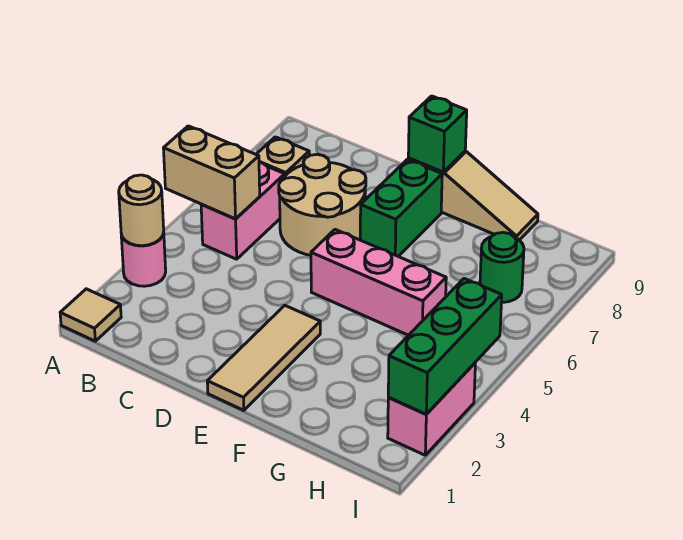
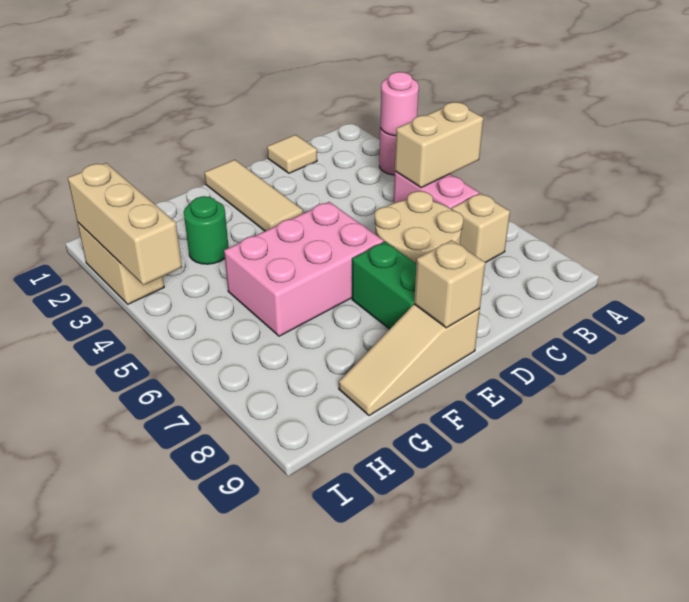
tan tile A1 level 1 -> tan tile C1 level 1
tan round brick A3 level 2 -> pink round brick A3 level 2
pink brick E5:G5 level 1 -> pink brick E5:G6 level 1
green brick E9 level 2 -> tan brick E9 level 2
green round brick H7 level 1 -> green round brick G3 level 1
pink brick I2:I3 level 1 -> tan brick I2:I3 level 1
green brick I2:I4 level 2 -> tan brick I2:I4 level 2

